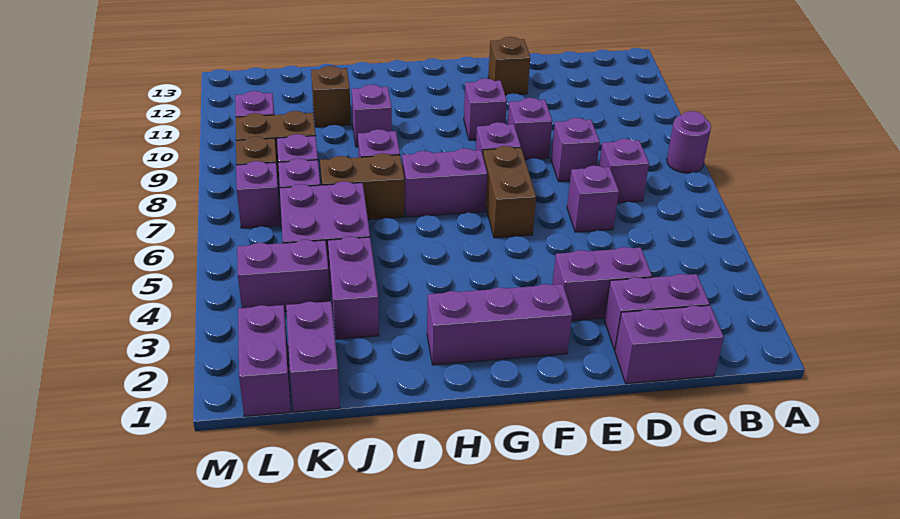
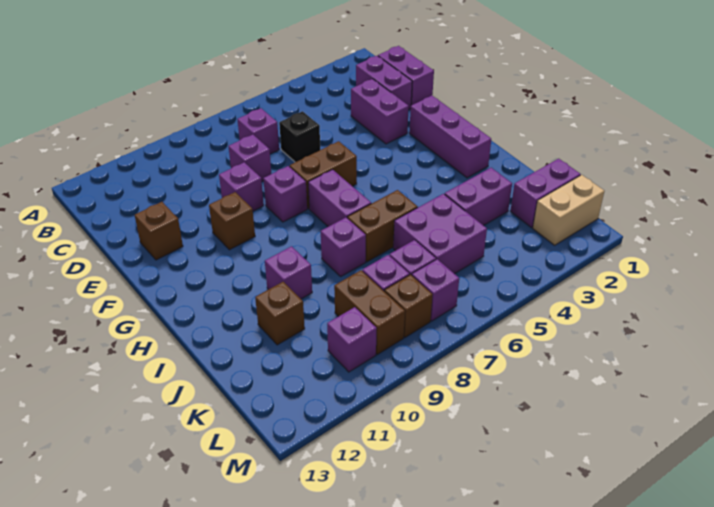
purple round brick A8 level 1 -> none
purple brick D6 level 1 -> black brick D6 level 1
purple brick F10 level 1 -> brown brick F10 level 1
brown brick I7:J7 level 1 -> brown brick I6:I7 level 1
purple brick K4:L4 level 1 -> none
purple brick L1:L2 level 1 -> tan brick L1:L2 level 1

